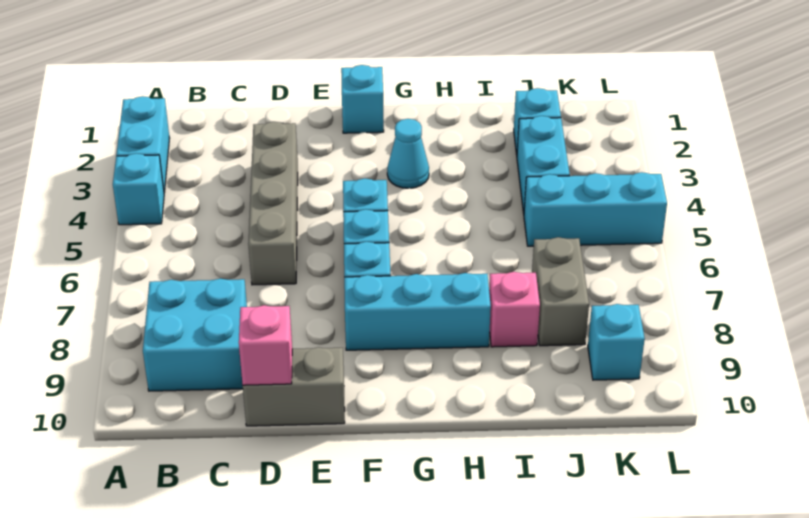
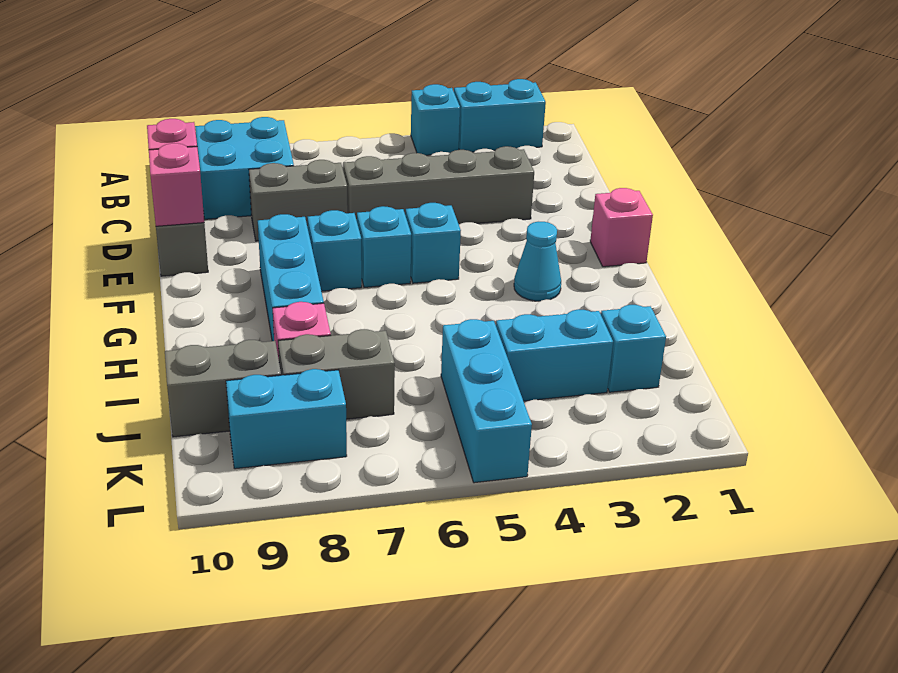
none -> grey brick D7:D8 level 1
none -> pink brick E10 level 2
cyan brick F1 level 1 -> pink brick F1 level 1
none -> grey brick J9:J10 level 1
cyan brick K9 level 1 -> cyan brick K8:K9 level 1

